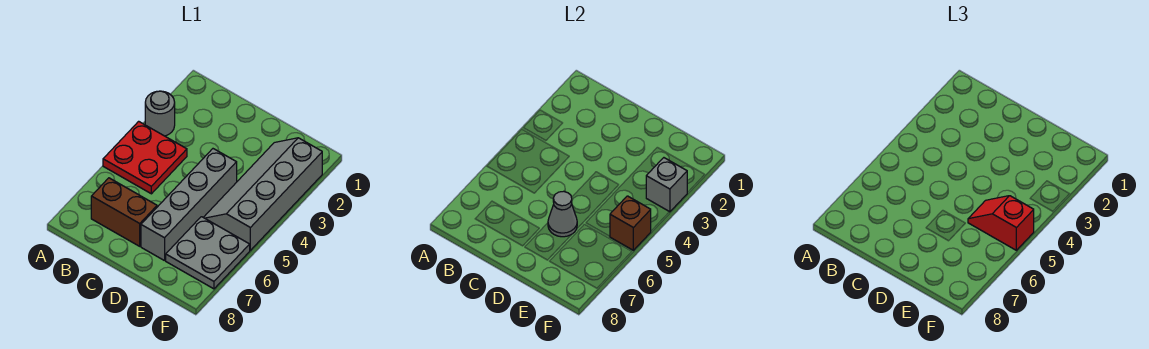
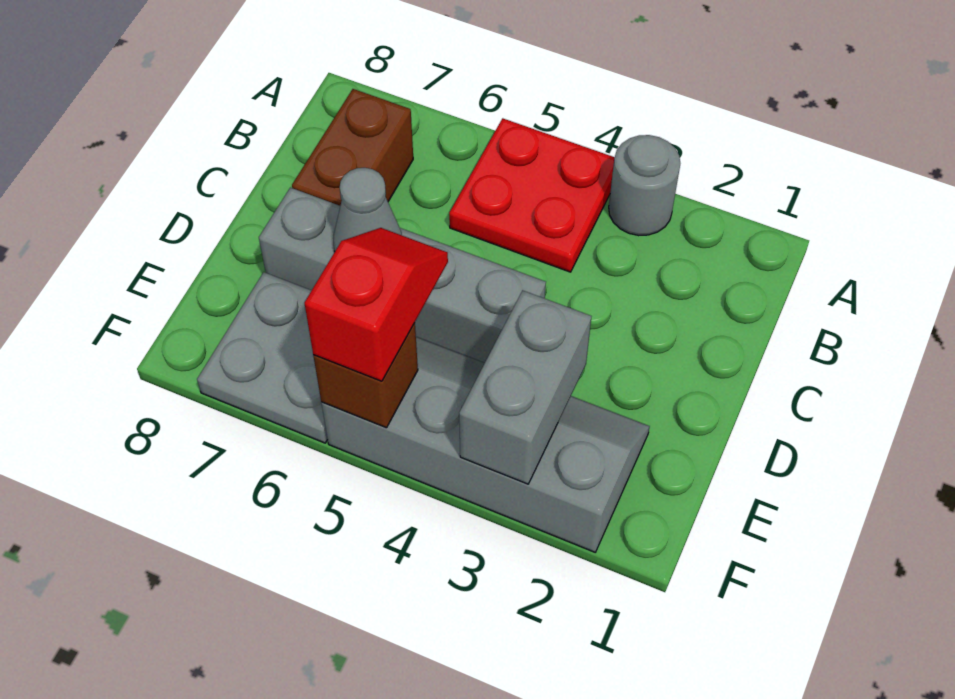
grey brick F3 level 2 -> grey brick E3:F3 level 2

